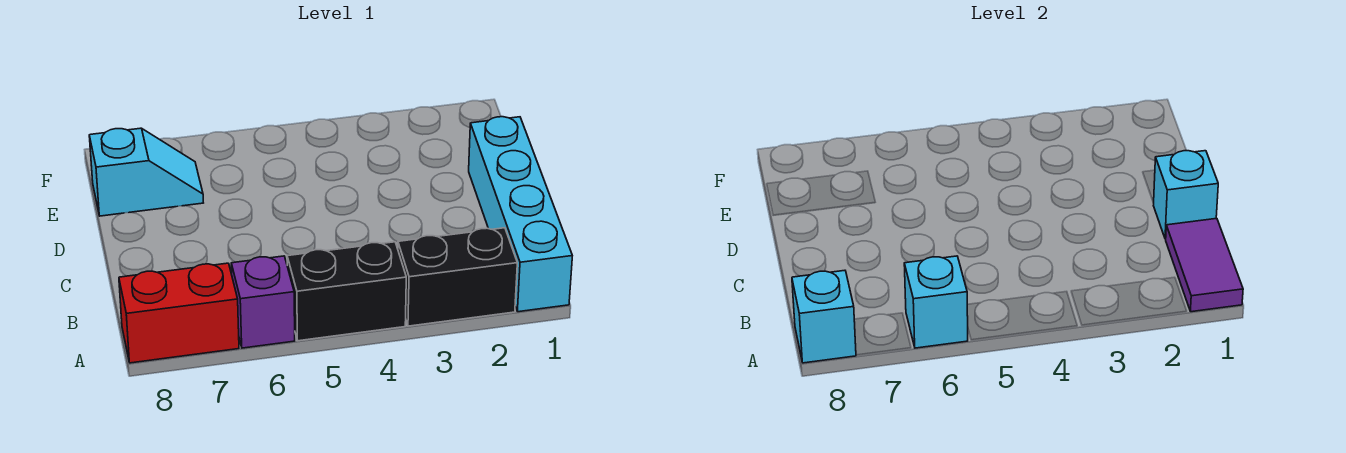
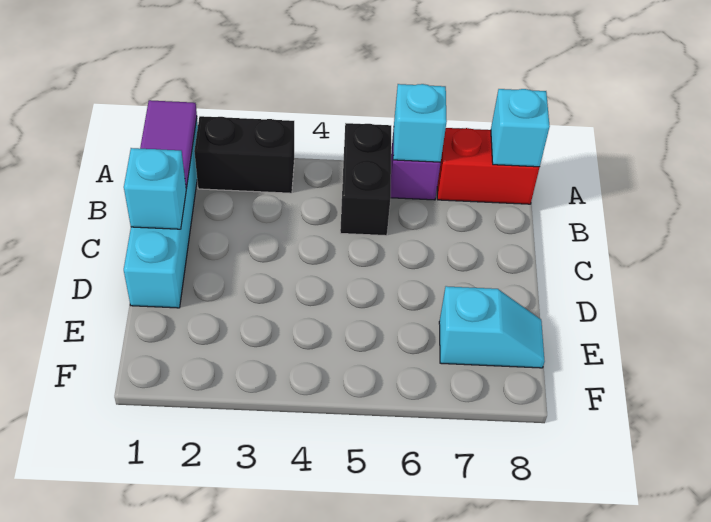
black brick A4:A5 level 1 -> black brick A5:B5 level 1
cyan slope E7:E8 level 1 top 8 -> cyan slope E7:E8 level 1 top 7

